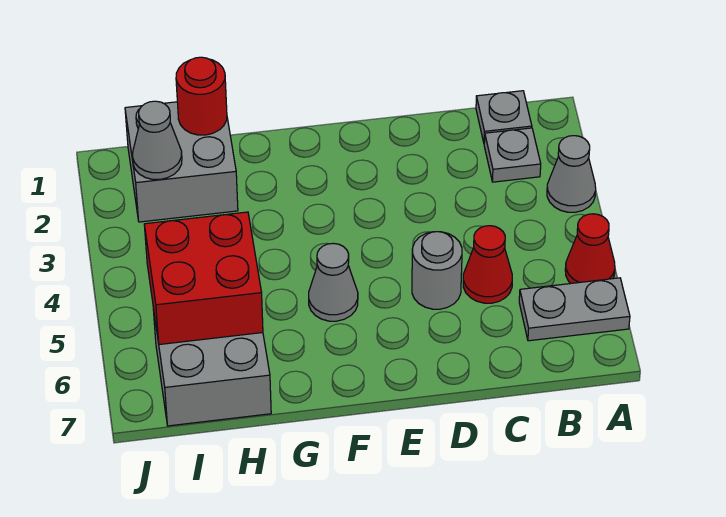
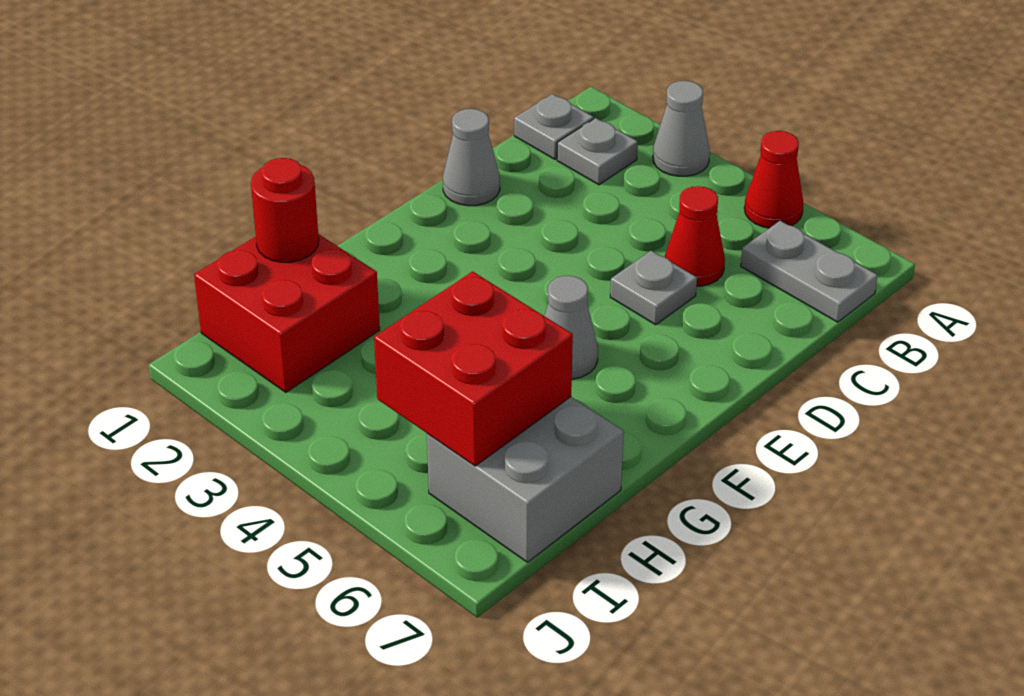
grey plate A6:B6 level 1 -> grey plate B6:B7 level 1
grey round brick D5 level 1 -> grey plate D5 level 1
grey brick H1:I2 level 1 -> red brick H1:I2 level 1
grey cone I2 level 2 -> grey cone D1 level 1

